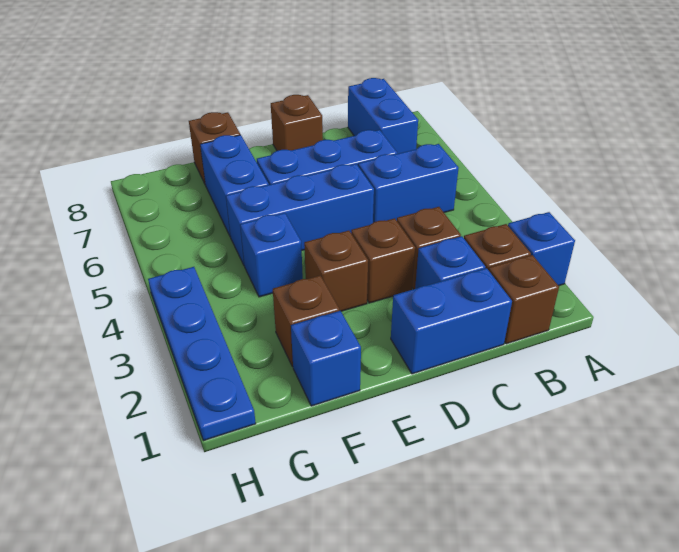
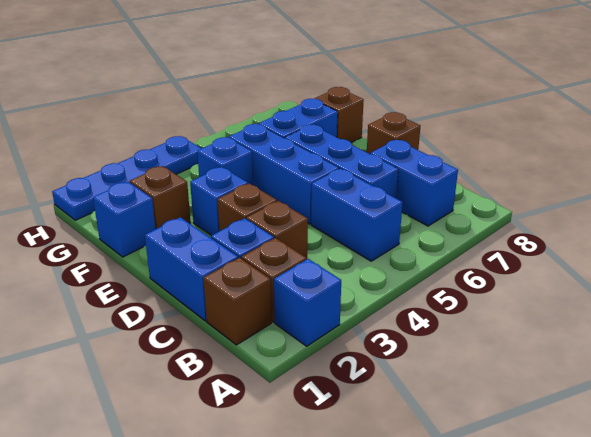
blue brick B7:B8 level 1 -> blue brick B7:C7 level 1
brown brick E3 level 1 -> blue brick E3 level 1

